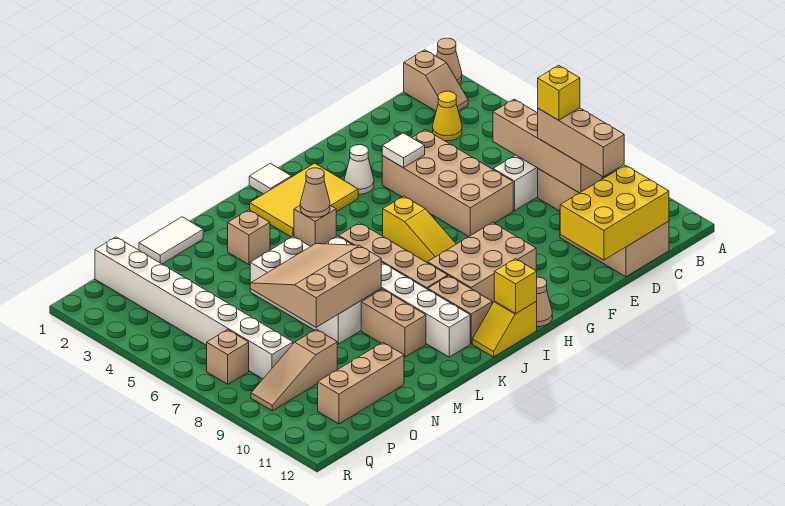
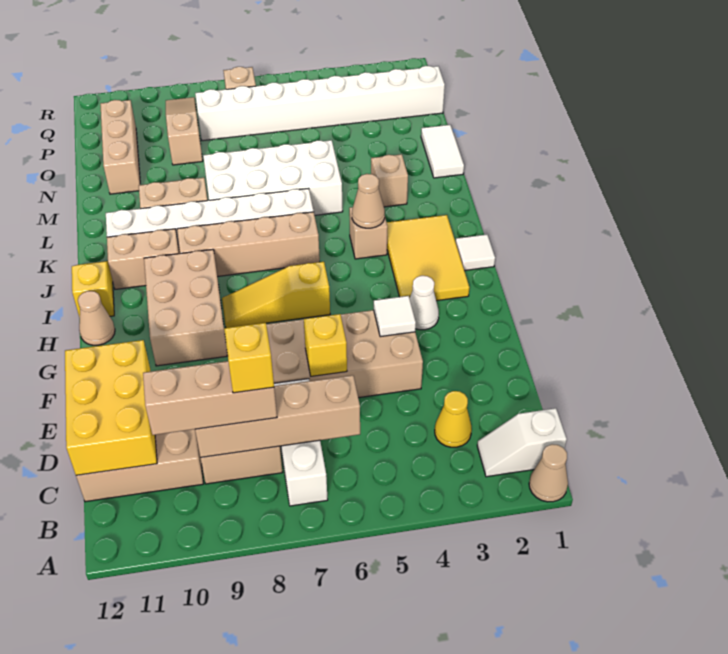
tan slope B1:B2 level 1 top 1 -> white slope B1:B2 level 1 top 1
yellow brick I12 level 2 -> yellow brick E6 level 2
tan slope L6:N8 level 2 top 8 -> none

